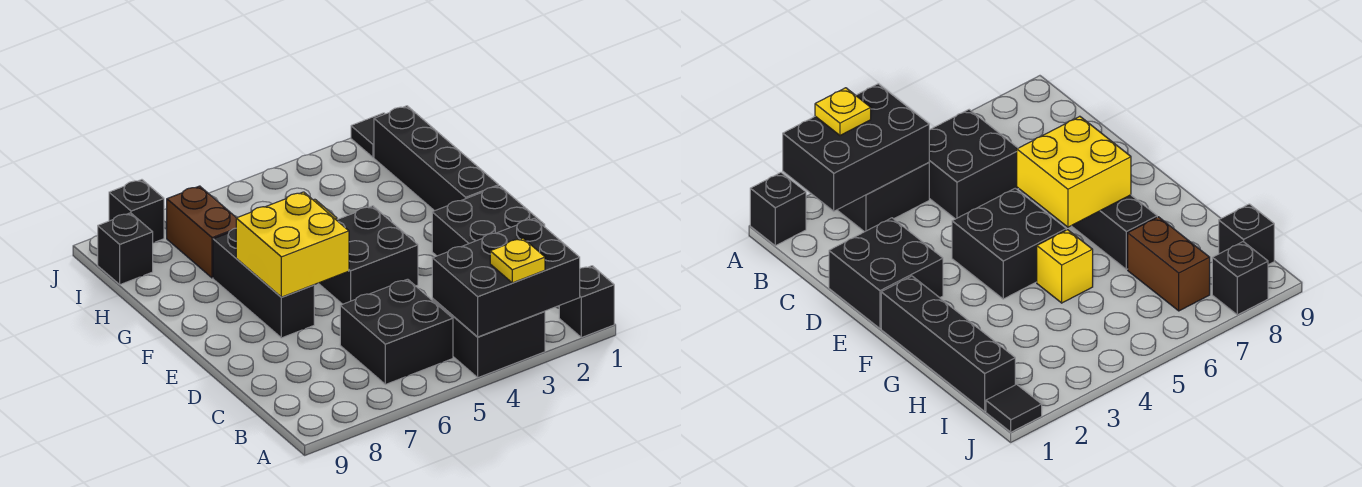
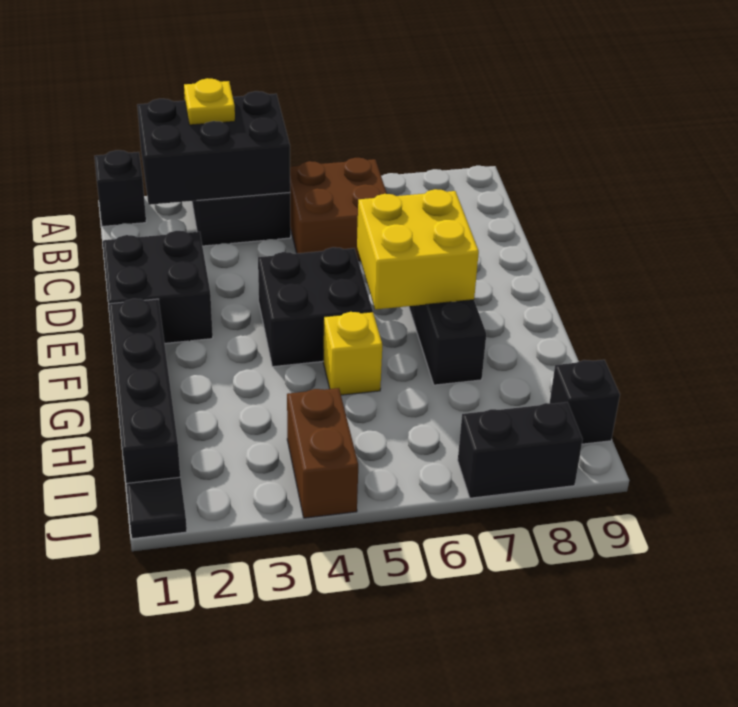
black brick B5:C6 level 1 -> brown brick B5:C6 level 1
brown brick H7:I7 level 1 -> brown brick I4:J4 level 1
black brick J8 level 1 -> black brick J7:J8 level 1

